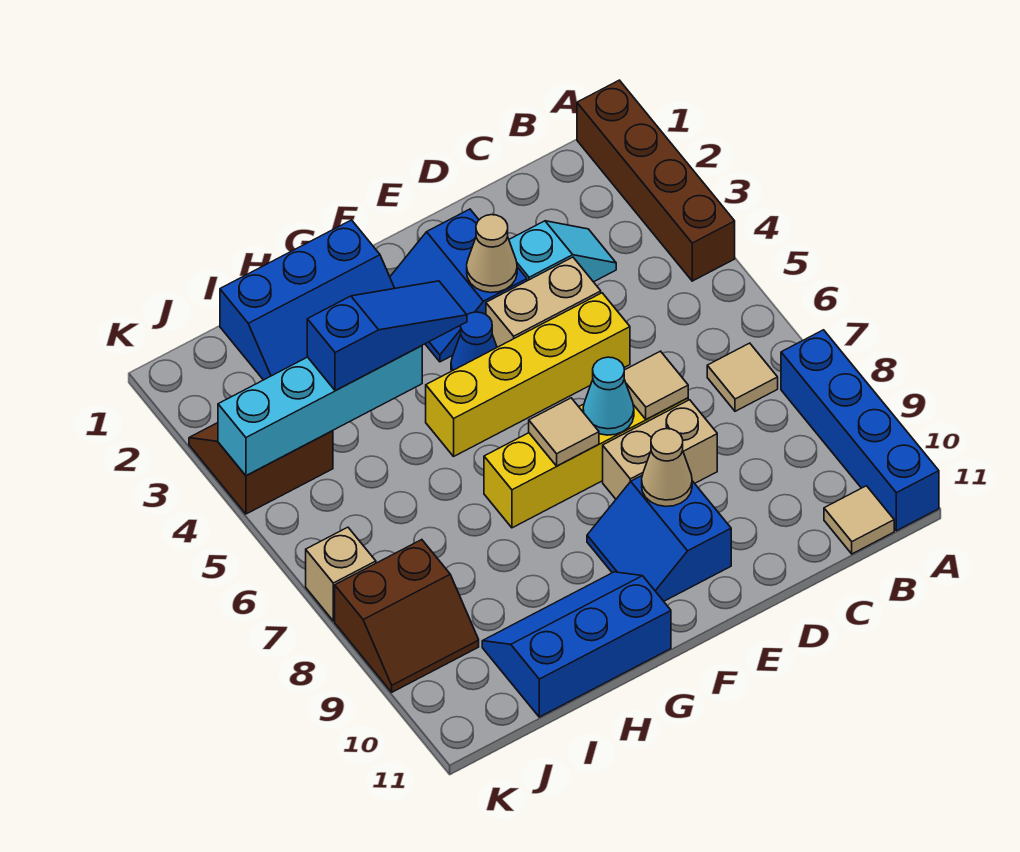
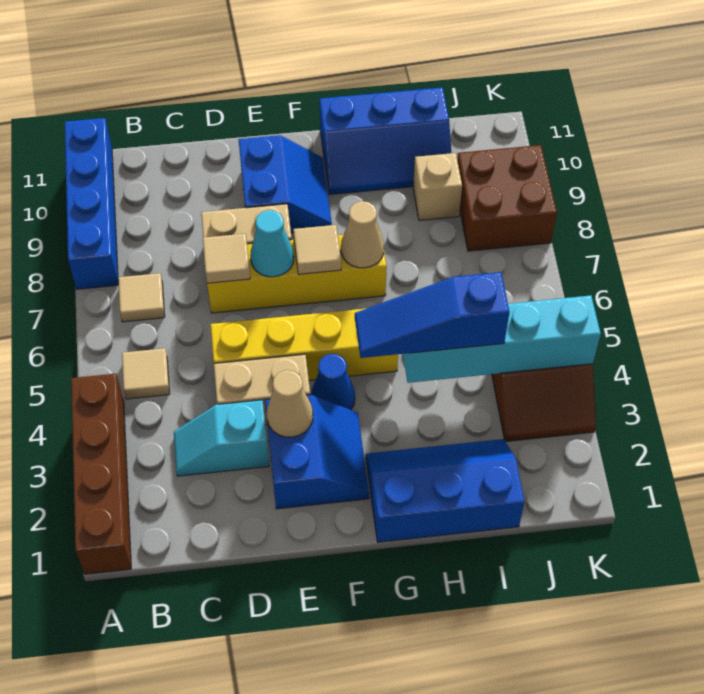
tan tile B11 level 1 -> tan tile B5 level 1
tan cone E9 level 2 -> tan cone G7 level 2
brown slope J8:K9 level 1 top 8 -> brown brick J8:K9 level 1
tan brick K7 level 1 -> tan brick I9 level 1

